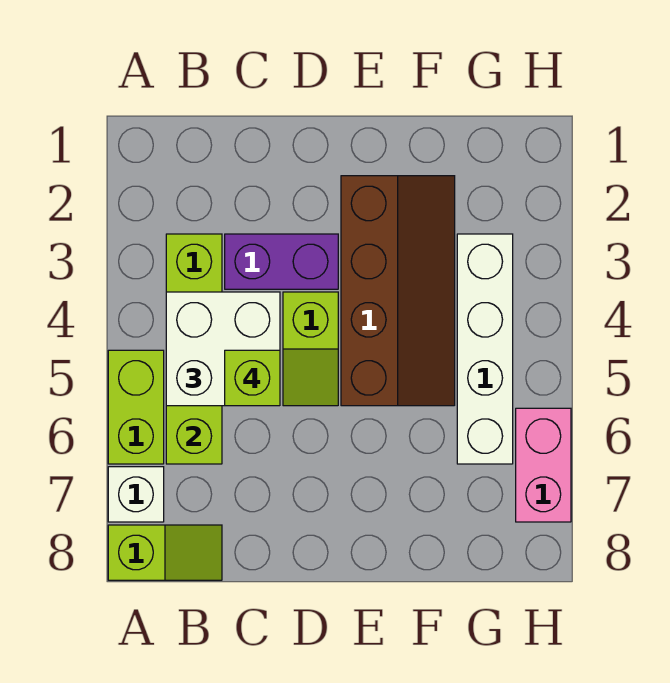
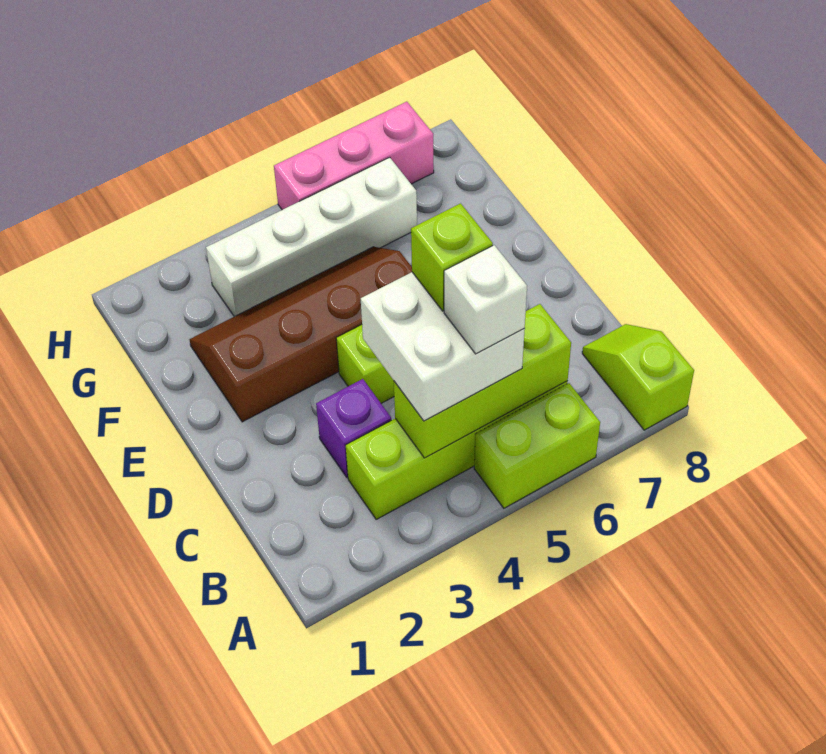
white brick A7 level 1 -> white brick B5 level 4
purple brick C3:D3 level 1 -> purple brick C3 level 1
pink brick H6:H7 level 1 -> pink brick H5:H7 level 1

